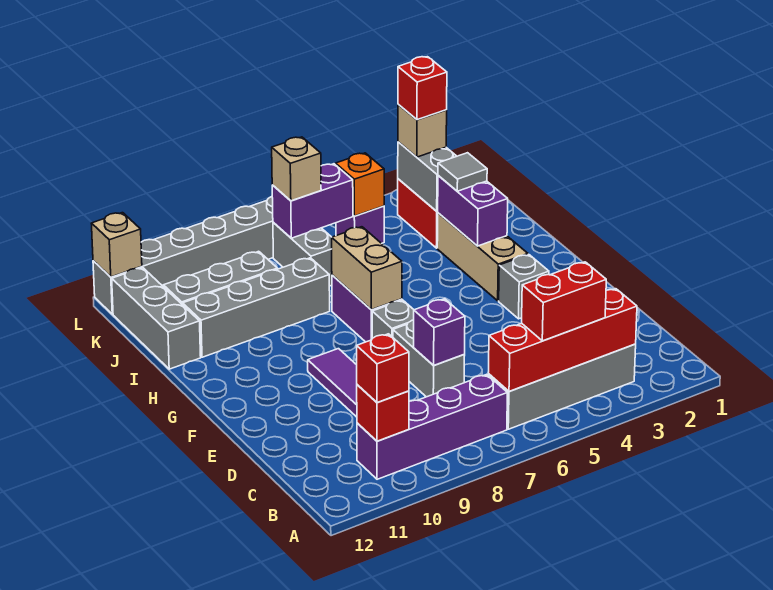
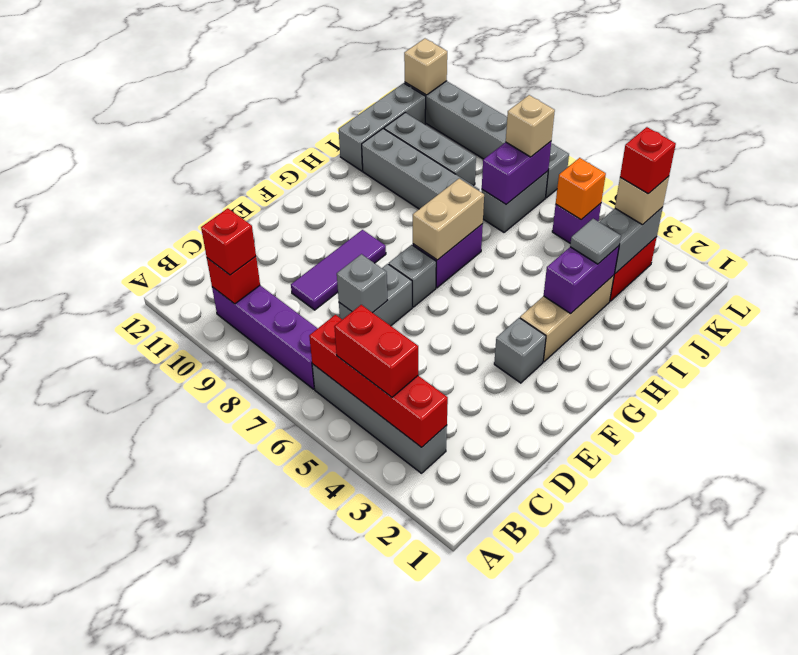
purple brick D7 level 2 -> grey brick D7 level 2
purple brick K6:K7 level 2 -> purple brick J7:K7 level 2

